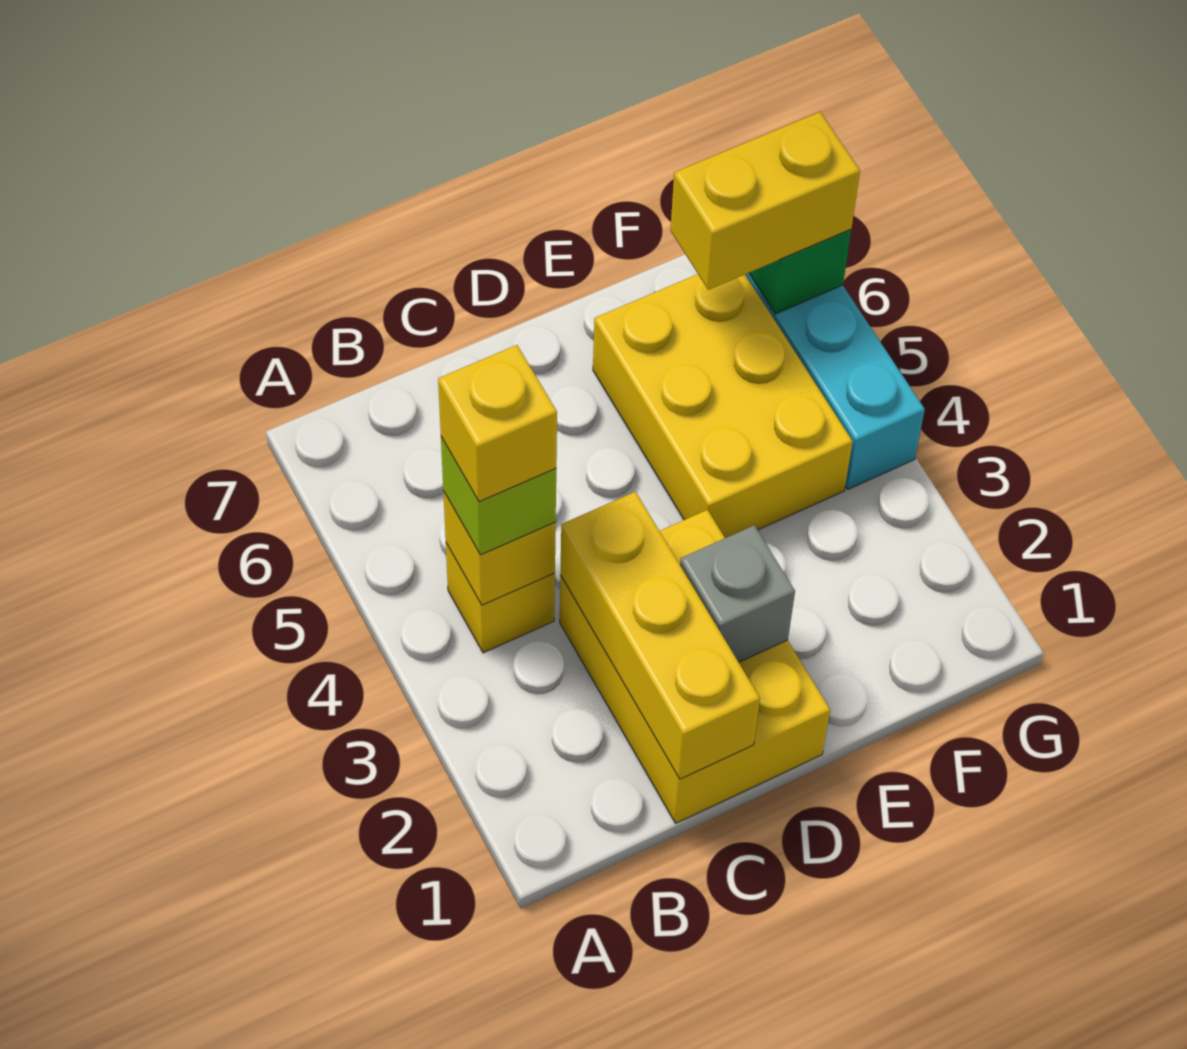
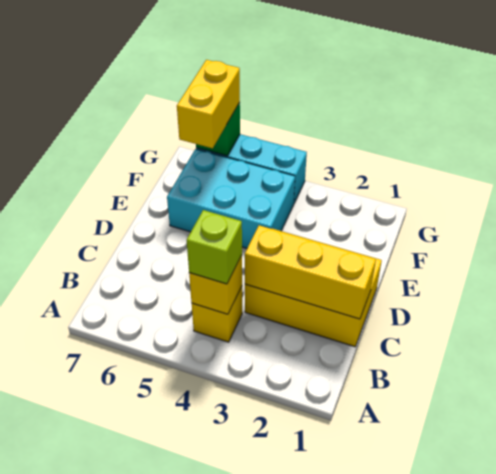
yellow brick B4 level 4 -> none
grey brick D2 level 2 -> none
yellow brick E4:F6 level 1 -> cyan brick E4:F6 level 1

